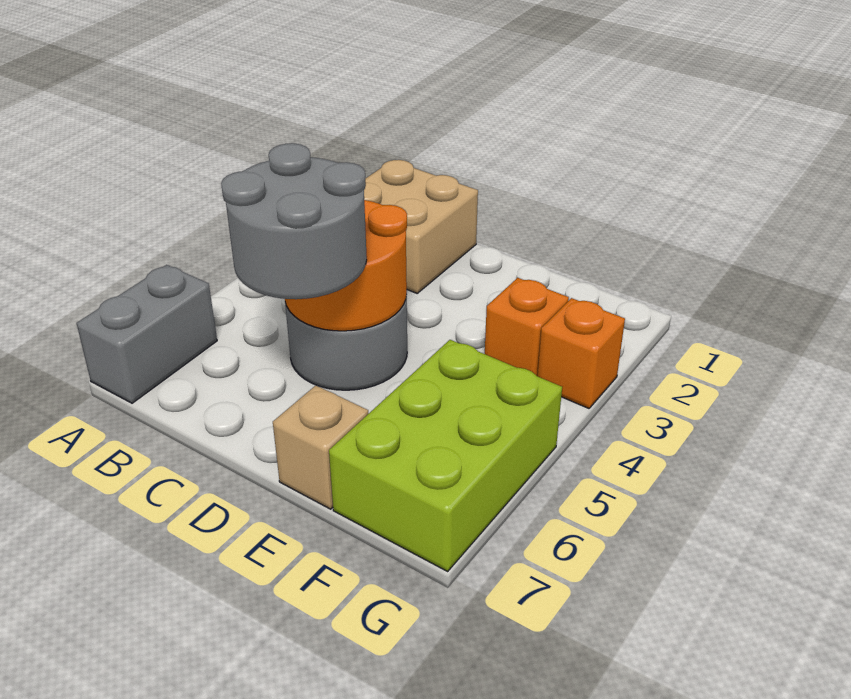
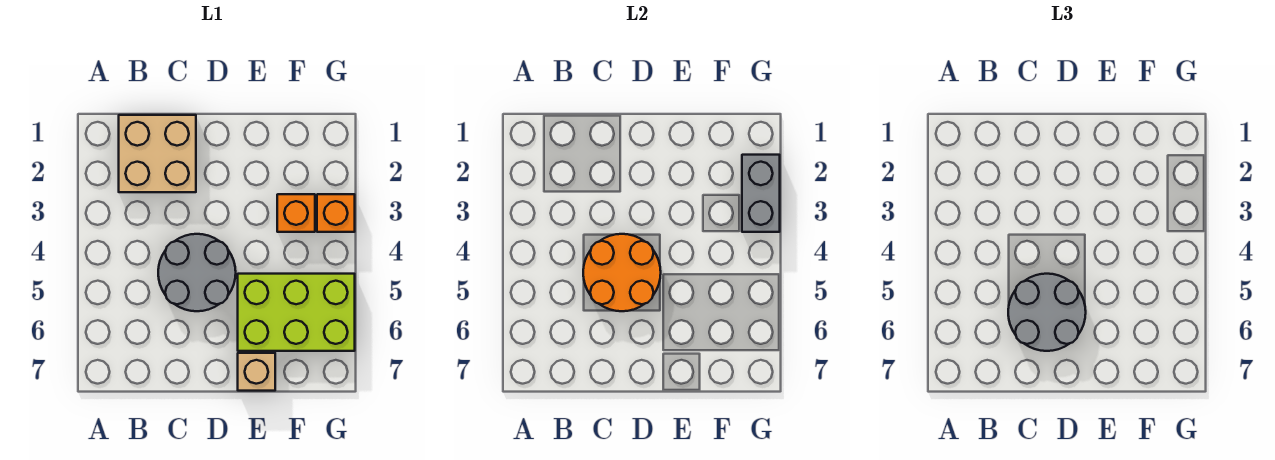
grey brick A6:A7 level 1 -> grey brick G2:G3 level 2
lime brick F5:G7 level 1 -> lime brick E5:G6 level 1

